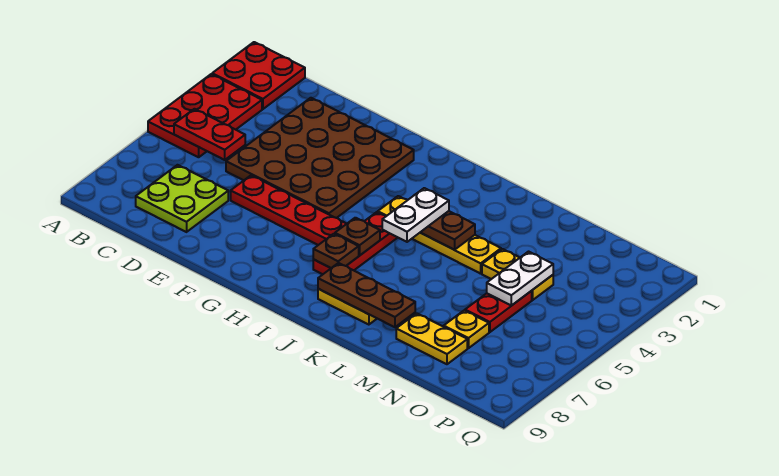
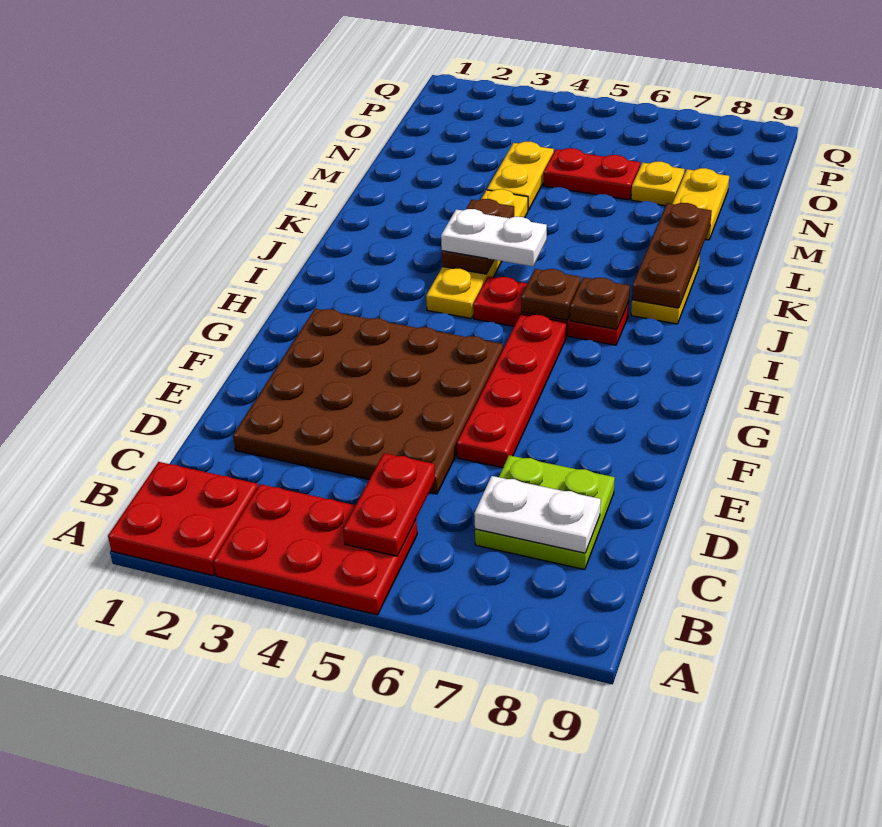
white plate N4:N5 level 2 -> white plate C7:C8 level 2

